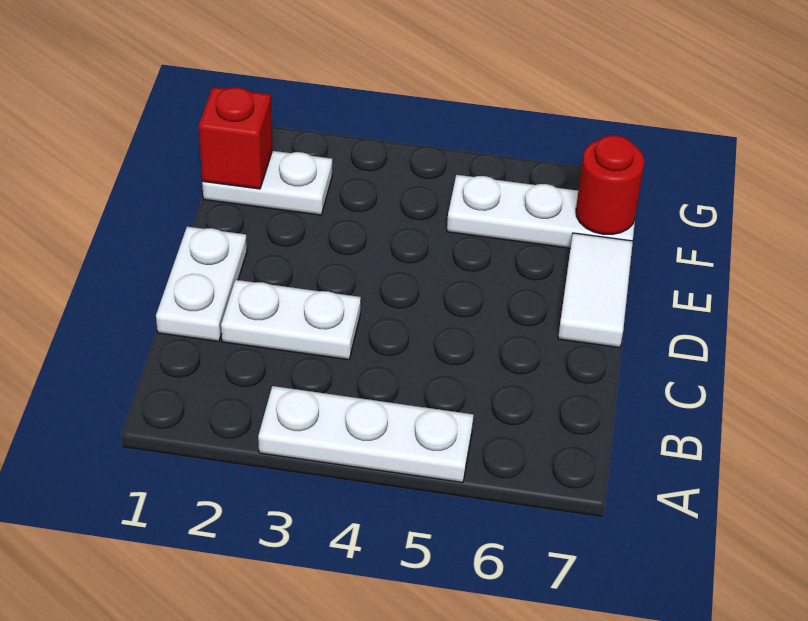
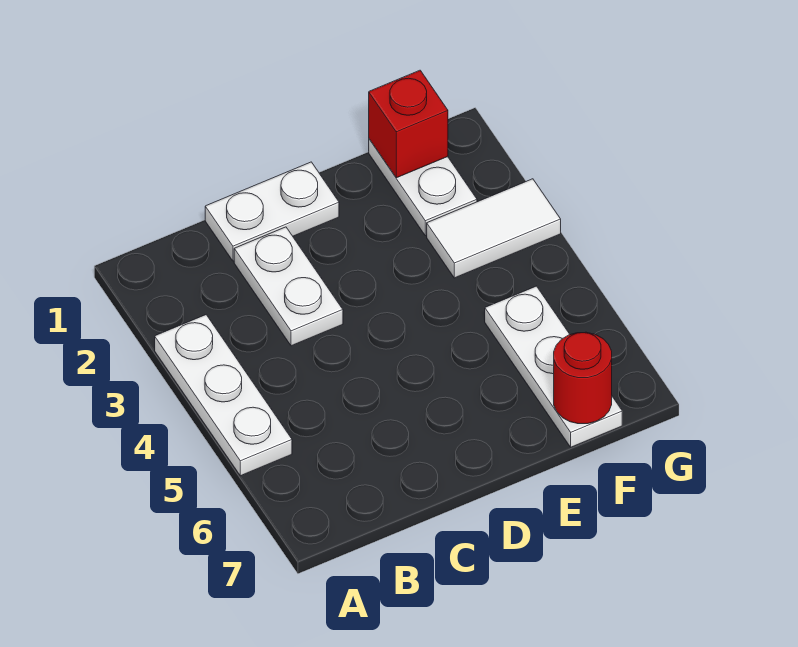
white tile D7:E7 level 1 -> white tile F3:G3 level 1

